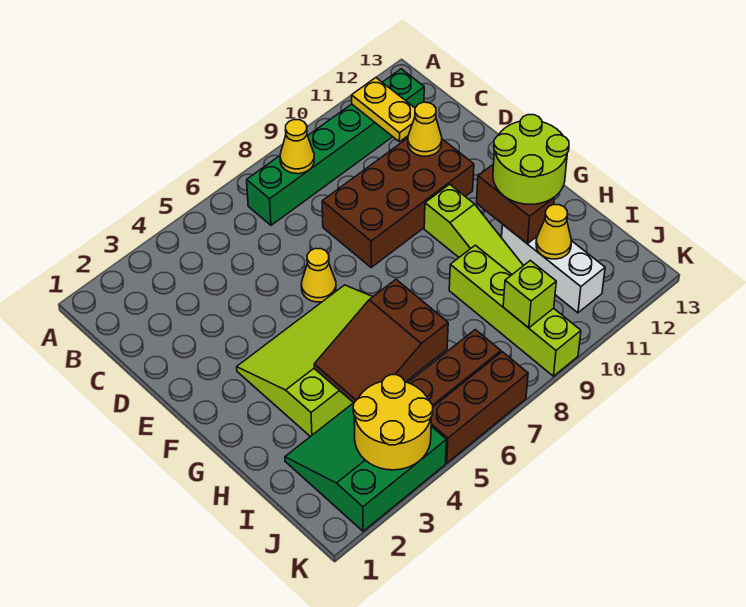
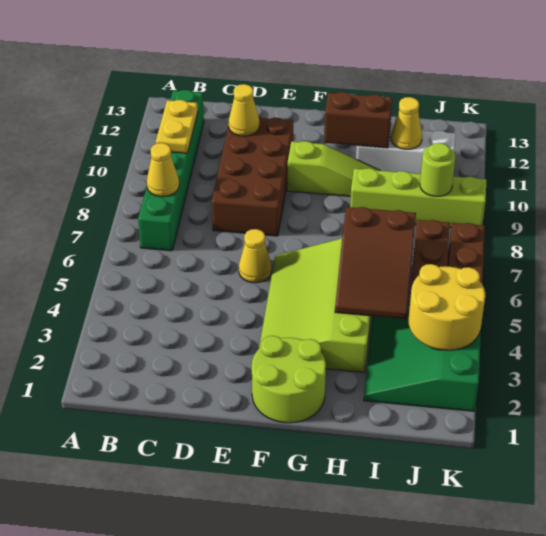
yellow plate B11:C11 level 2 -> yellow plate B10:B11 level 2
lime round brick G11:H12 level 3 -> lime round brick F1:G2 level 1
lime brick J9 level 2 -> lime round brick J9 level 2

